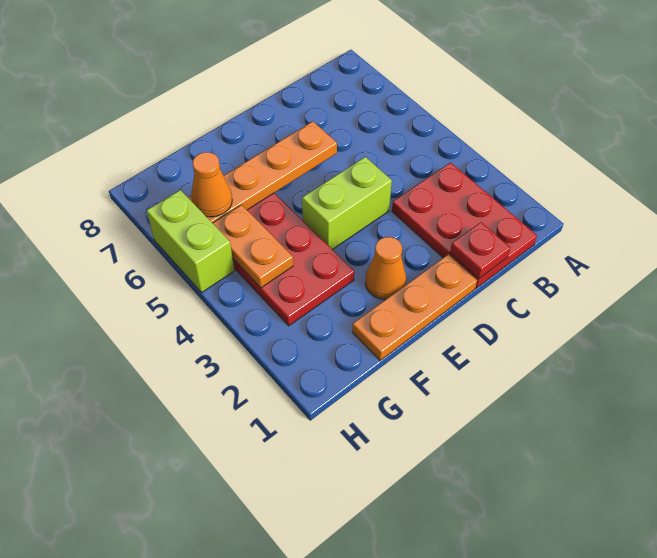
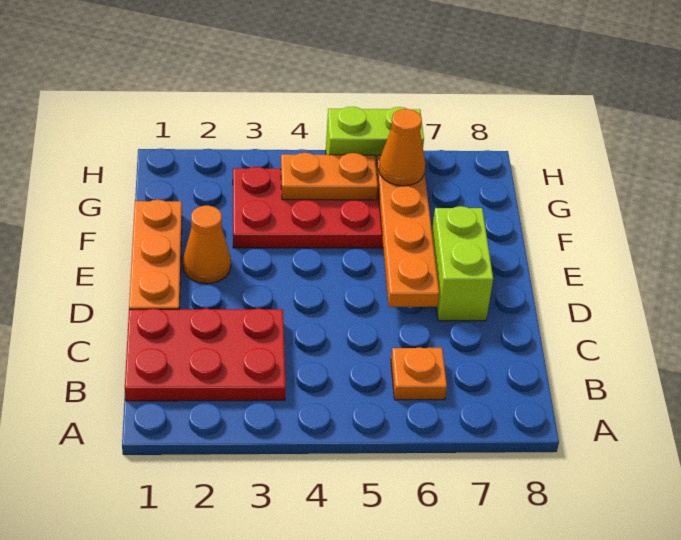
none -> orange plate B6 level 1
red plate C1 level 2 -> none
lime brick D4:E4 level 1 -> lime brick D7:E7 level 1

